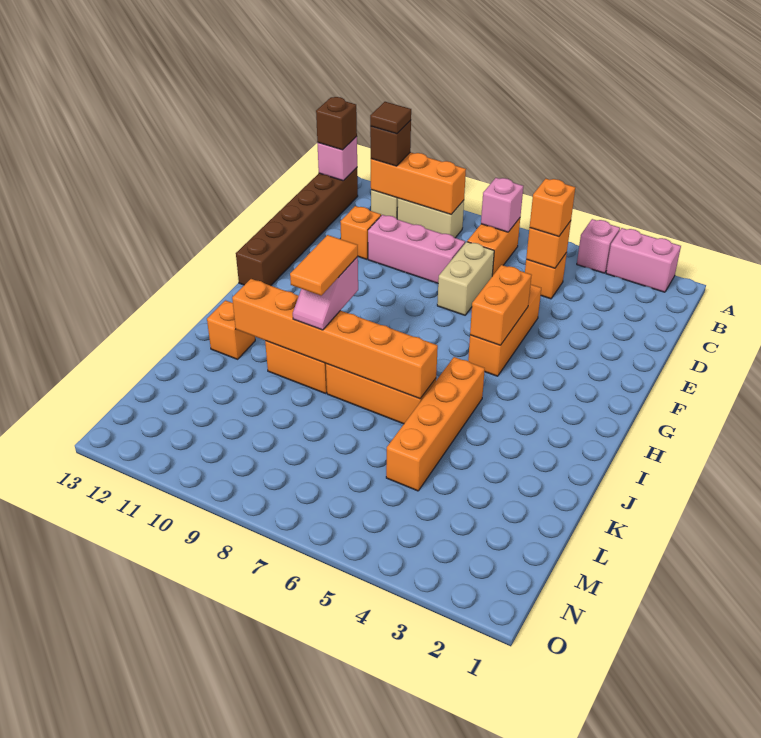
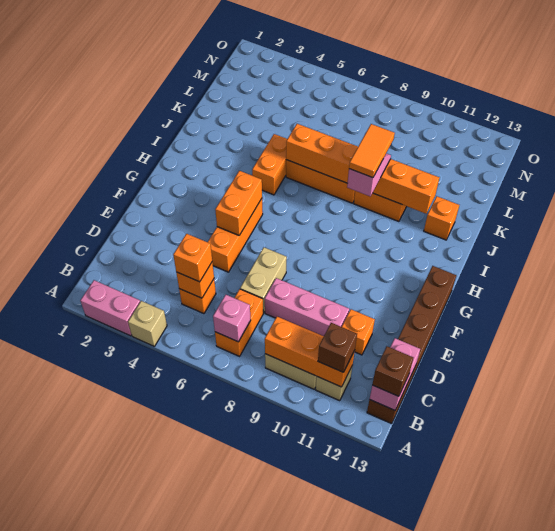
pink brick A4 level 1 -> tan brick A4 level 1
brown tile B11 level 4 -> none
pink brick B13 level 2 -> pink brick B13:C13 level 2
orange brick I5:L5 level 1 -> orange brick I5:J5 level 1

